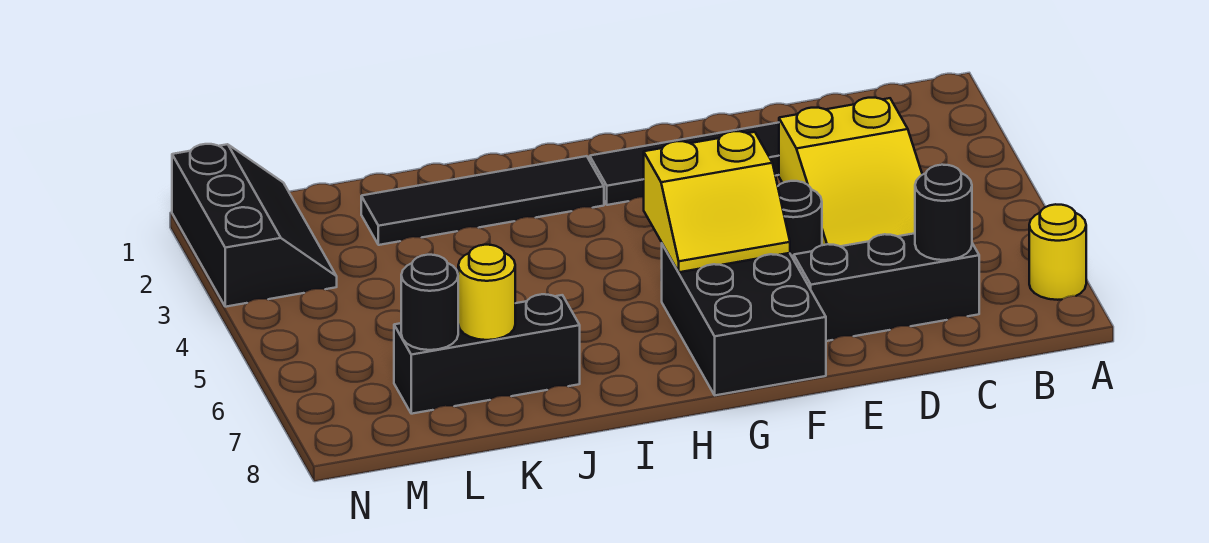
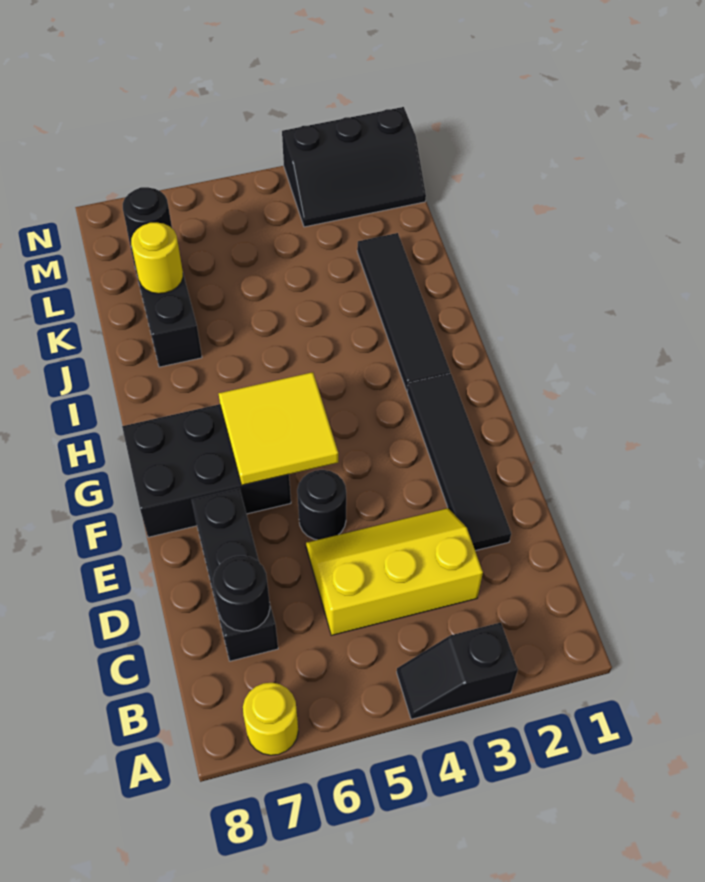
none -> black slope A3:A4 level 1 top 3
yellow slope C3:D5 level 1 top 3 -> yellow slope C3:D5 level 1 top C
yellow slope F5:G6 level 2 top 5 -> yellow tile F5:G6 level 2

